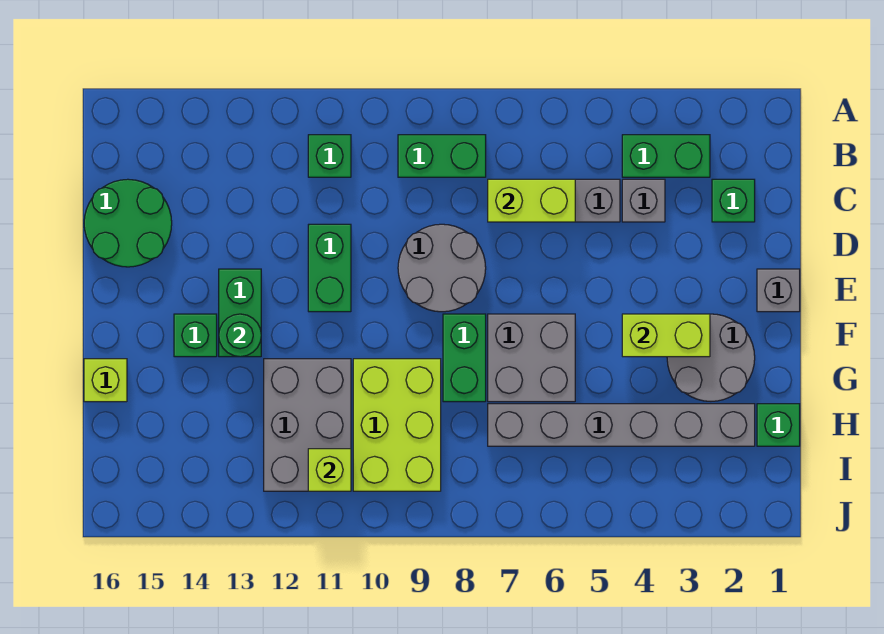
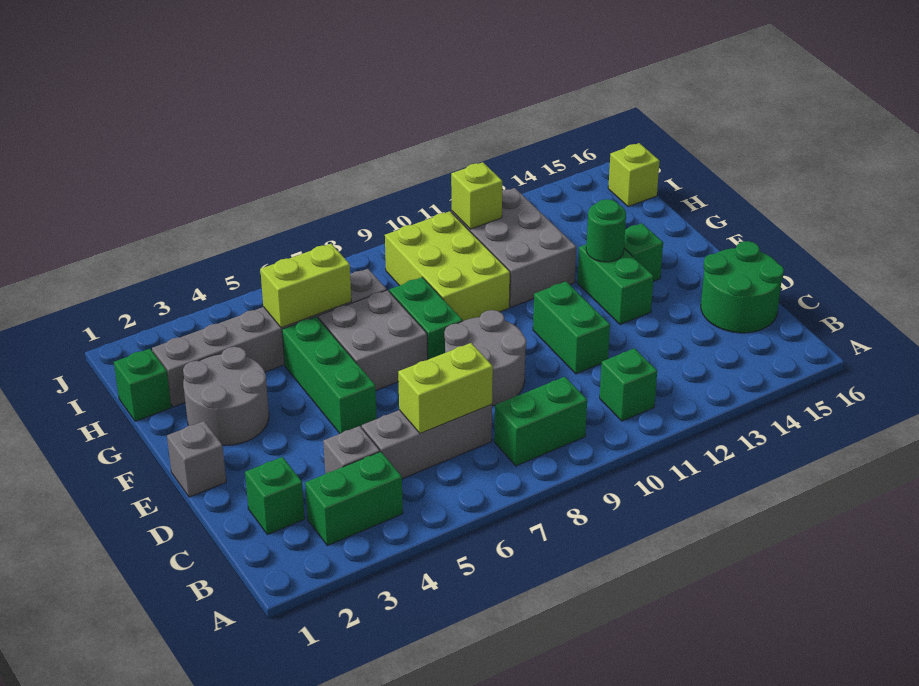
none -> green brick E5:G5 level 1
lime brick F3:F4 level 2 -> lime brick H5:H6 level 2
lime brick G16 level 1 -> lime brick I16 level 1

